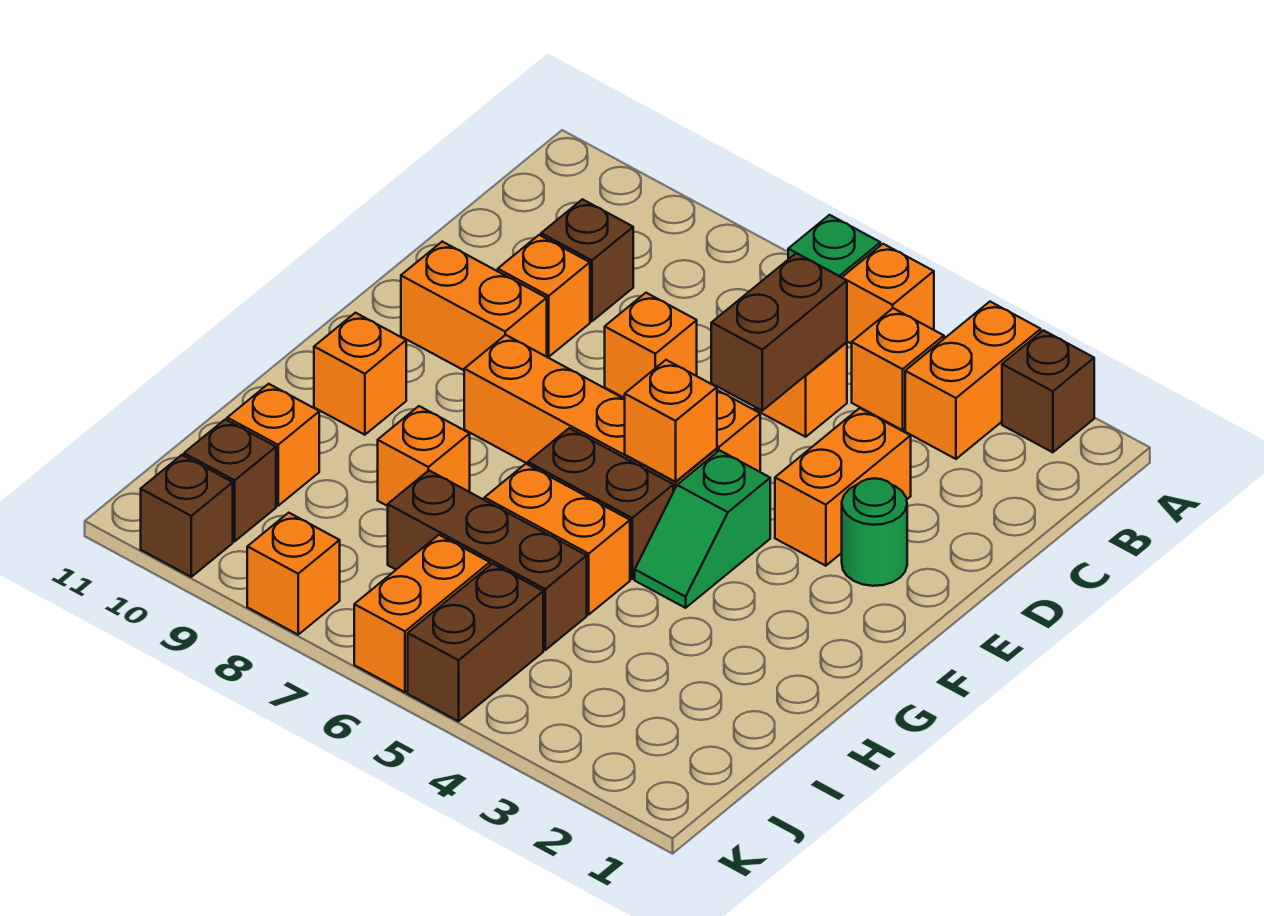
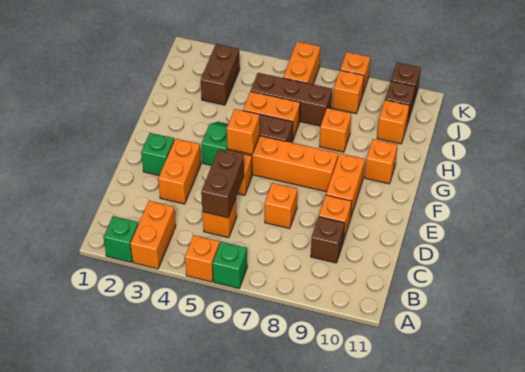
brown brick A2 level 1 -> green brick A2 level 1
orange brick B4 level 1 -> orange brick J8 level 1
green round brick E2 level 1 -> green brick E2 level 1
orange brick E9:E10 level 1 -> orange brick E9:F9 level 1
brown brick J5:K5 level 1 -> brown brick I3:J3 level 1

